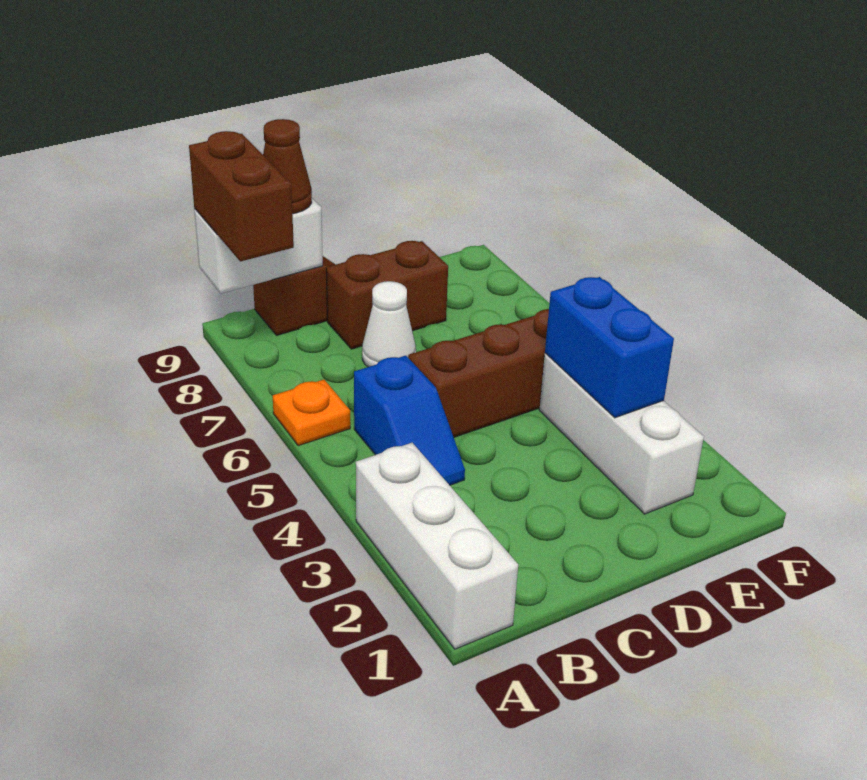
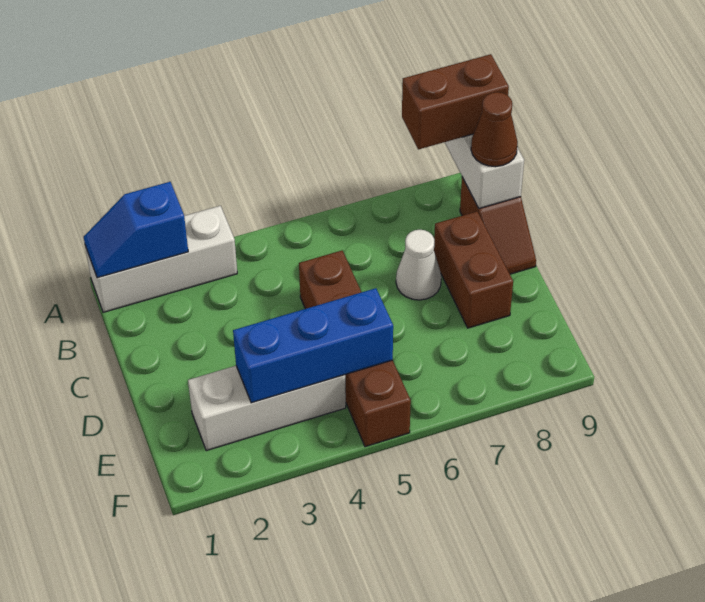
orange plate A6 level 1 -> none
blue slope B4:B5 level 1 top 5 -> blue slope A1:A2 level 2 top 2
blue brick E3:E4 level 2 -> blue brick E3:E5 level 2

